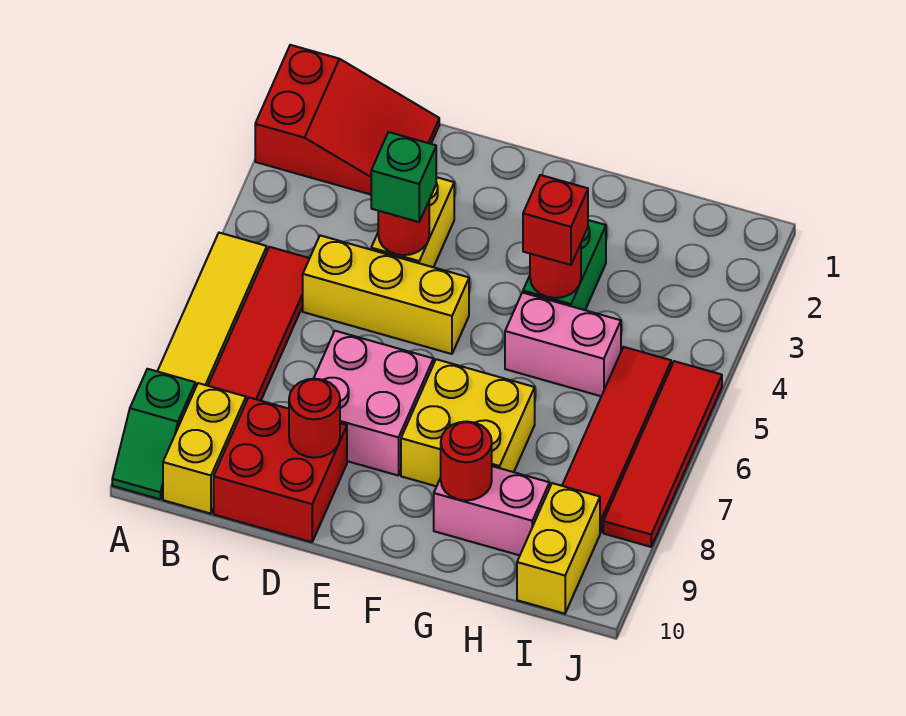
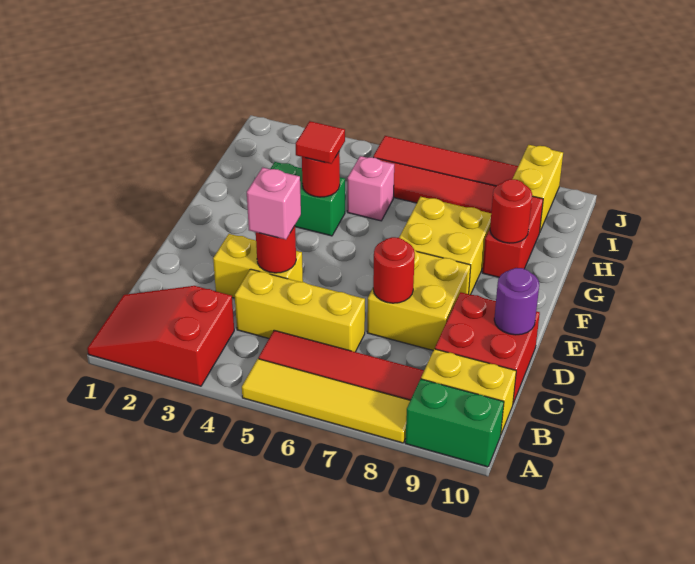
red slope A1:C2 level 1 top A -> red slope A1:B3 level 1 top 3
green slope A9:A10 level 1 top 9 -> green brick A9:A10 level 1
yellow brick C5:E5 level 1 -> yellow brick C4:C6 level 1
green brick D4 level 3 -> pink brick D4 level 3
pink brick D7:E8 level 1 -> yellow brick D7:E8 level 1
red round brick D9 level 2 -> red round brick D7 level 2
none -> purple round brick D10 level 2
red brick G4 level 3 -> red tile G4 level 3
pink brick G5:H5 level 1 -> pink brick H5 level 1
pink brick G9:H9 level 1 -> red brick G9:H9 level 1
yellow brick I9:I10 level 1 -> yellow brick I9:J9 level 1

